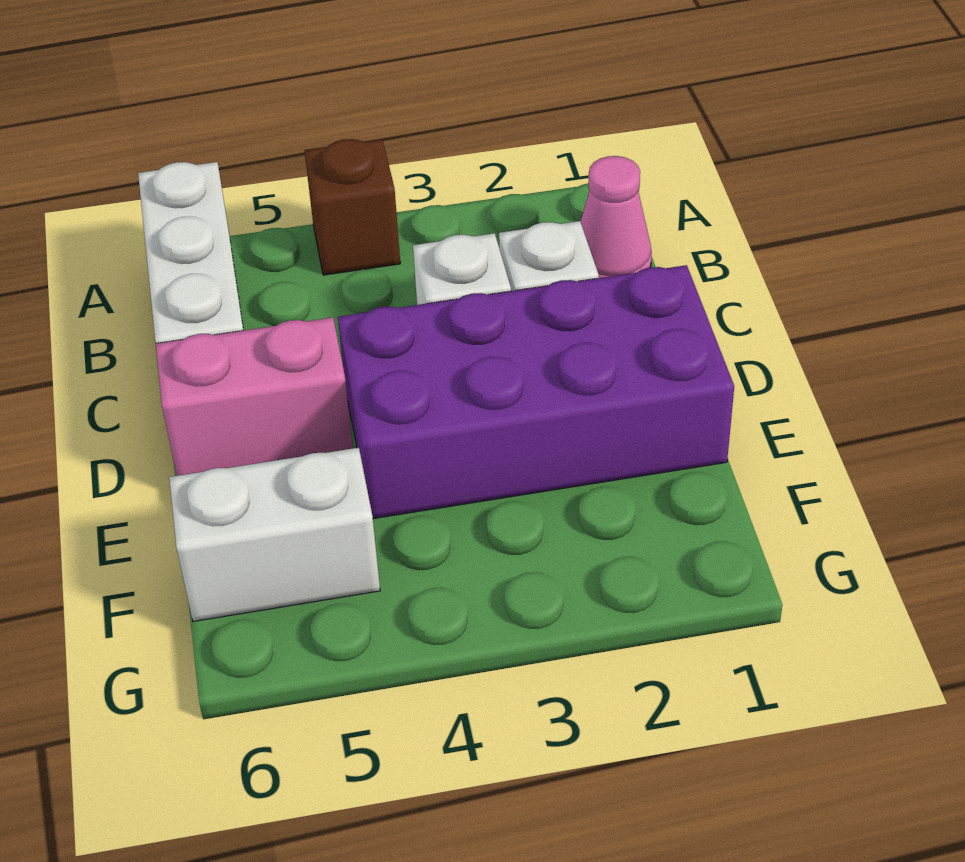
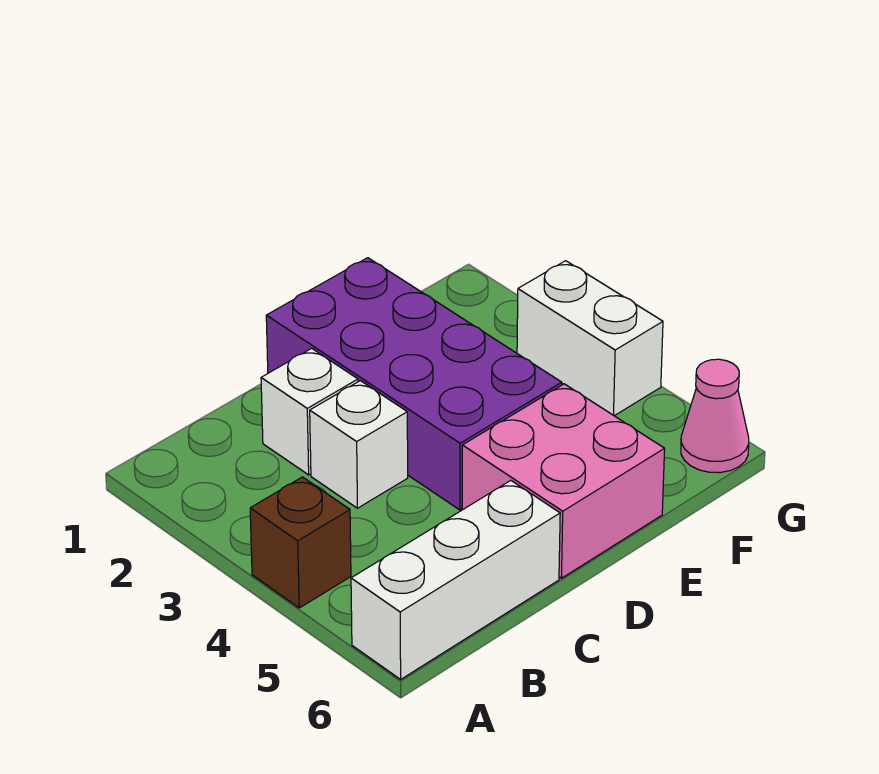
pink cone B1 level 1 -> pink cone G6 level 1
pink brick D5:D6 level 1 -> pink brick D5:E6 level 1
white brick F5:F6 level 1 -> white brick G3:G4 level 1

